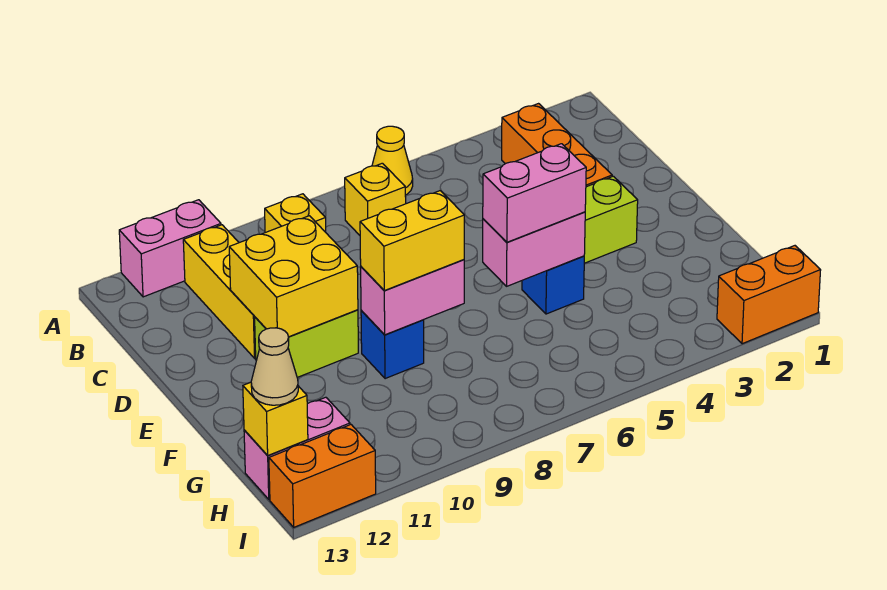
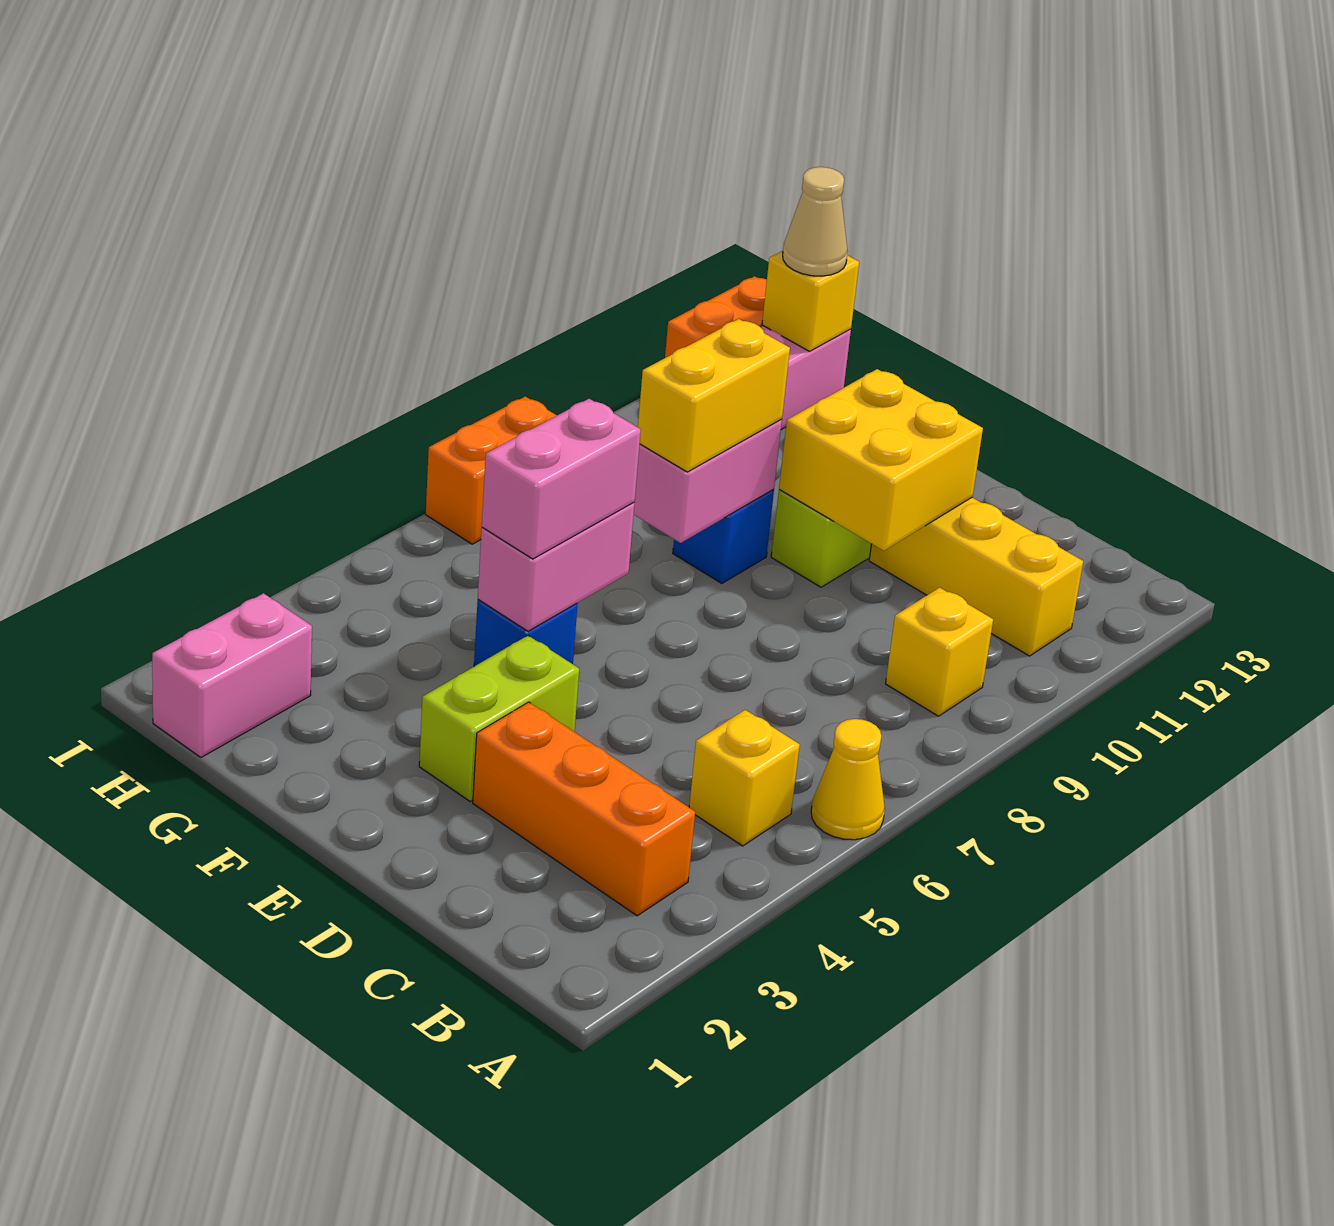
pink brick A11:A12 level 1 -> pink brick H1:H2 level 1
yellow brick B7 level 1 -> yellow brick B5 level 1
orange brick I1:I2 level 1 -> orange brick I7:I8 level 1

